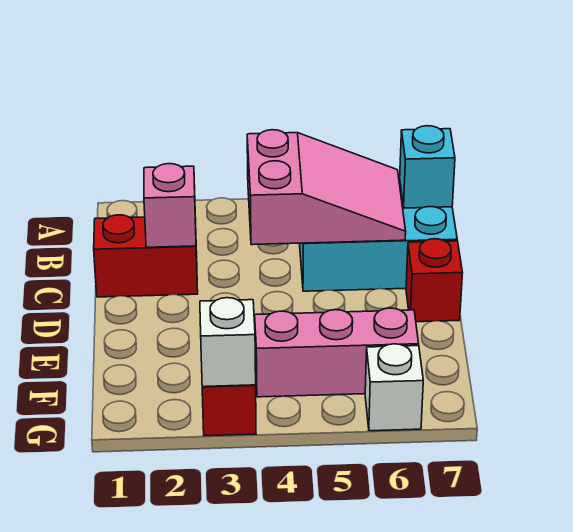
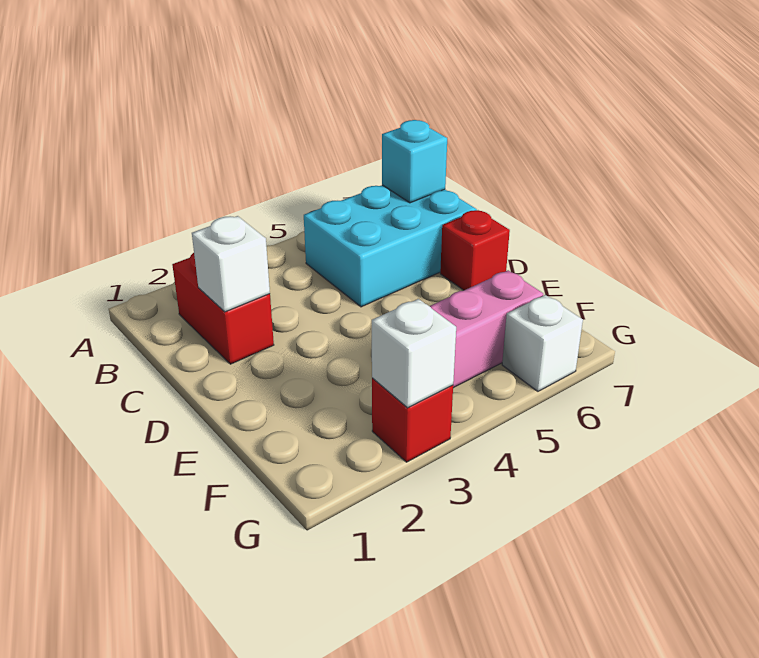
pink slope B4:C6 level 2 top 4 -> none
red brick C1:C2 level 1 -> red brick B2:C2 level 1
pink brick C2 level 2 -> white brick C2 level 2

